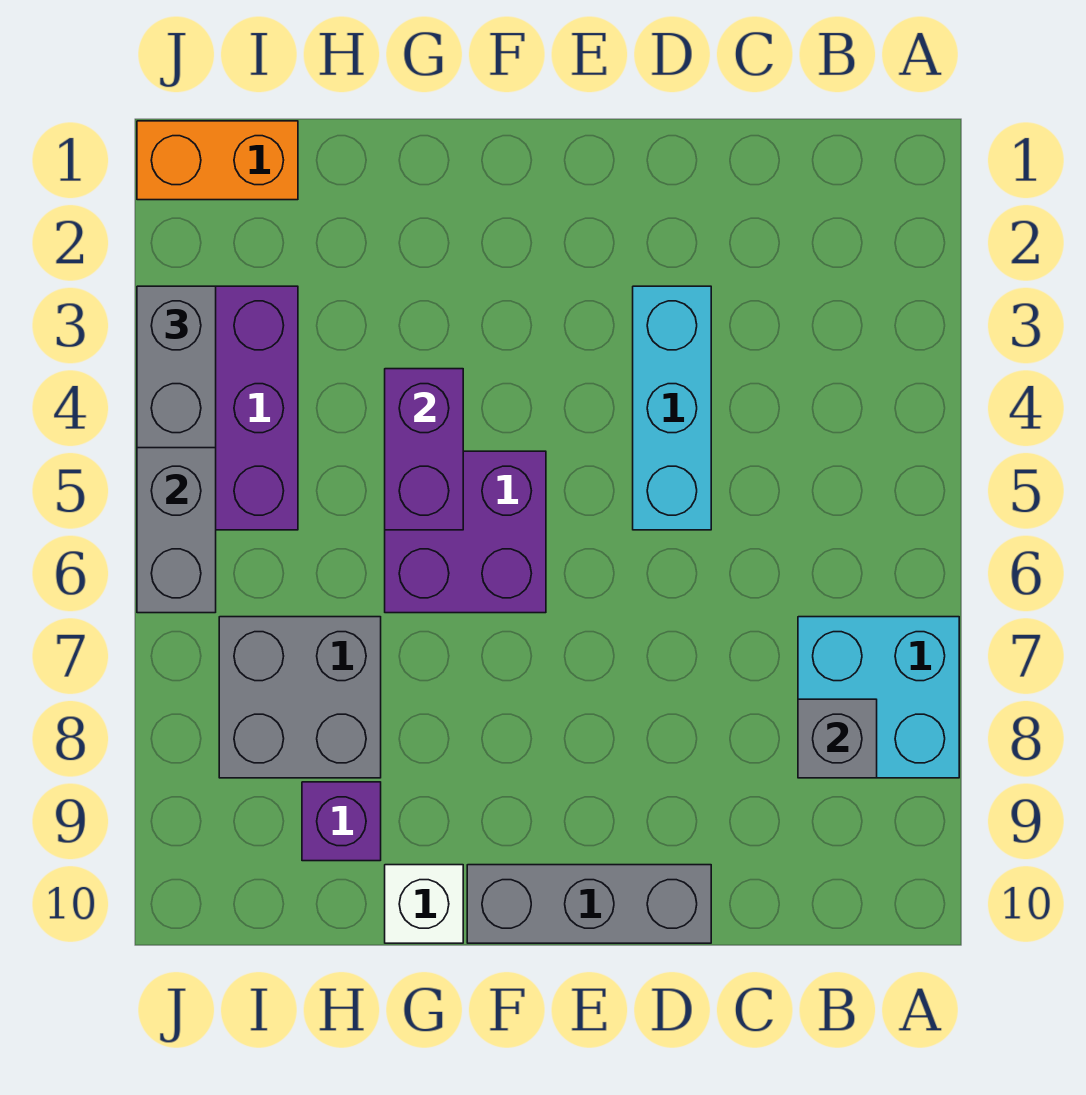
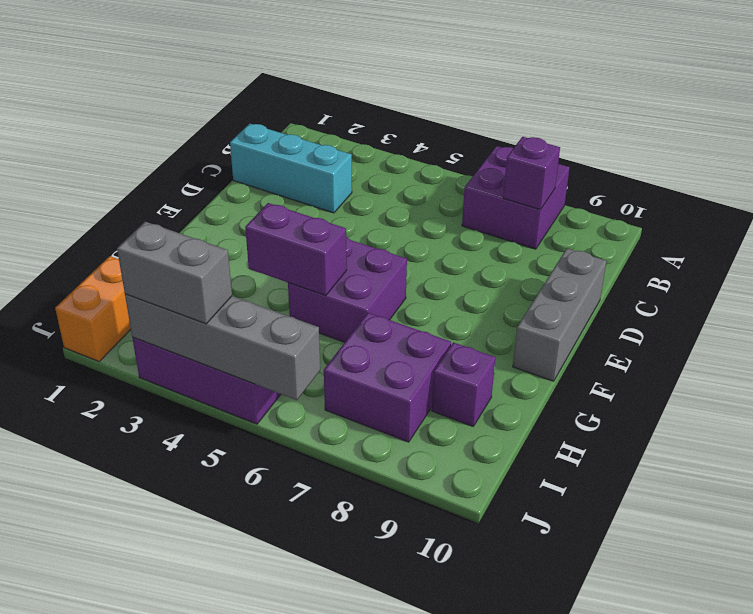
cyan brick A7:B8 level 1 -> purple brick A7:B8 level 1
grey brick B8 level 2 -> purple brick B8 level 2
cyan brick D3:D5 level 1 -> cyan brick C1:C3 level 1
white brick G10 level 1 -> none
grey brick H7:I8 level 1 -> purple brick H7:I8 level 1

